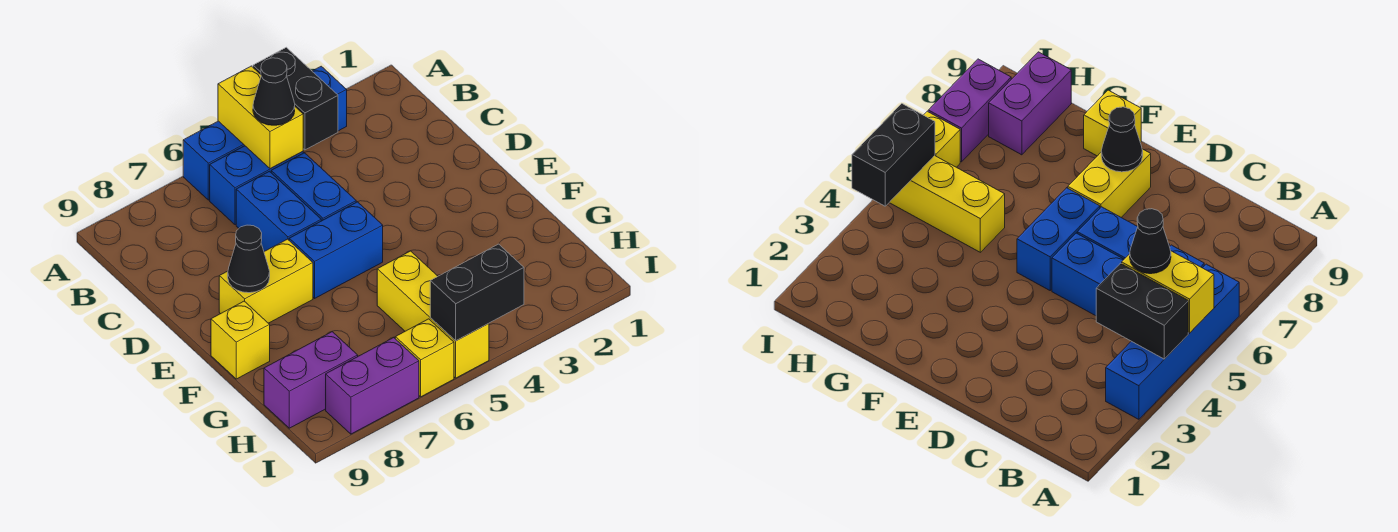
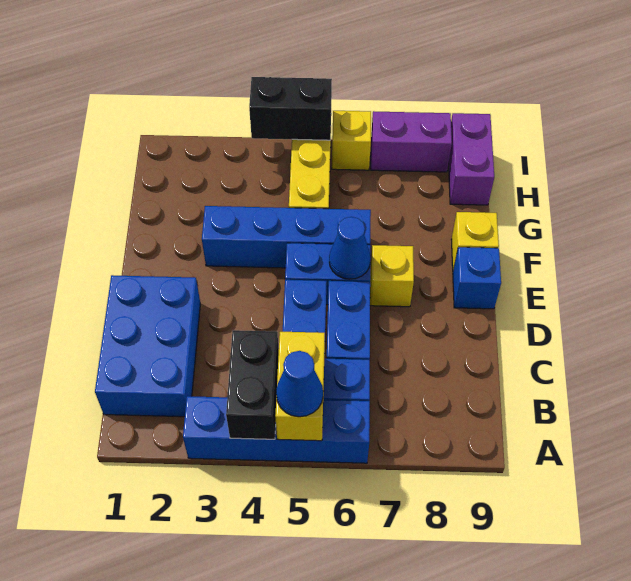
none -> blue cone A5 level 3
none -> blue brick B1:D2 level 1
black cone B5 level 3 -> none
none -> blue cone E6 level 2
yellow brick E7:E8 level 1 -> yellow brick E7 level 1
black cone E8 level 2 -> none
none -> blue brick E9 level 1
none -> blue brick F3:F6 level 1
purple brick H8:H9 level 1 -> purple brick H9:I9 level 1

